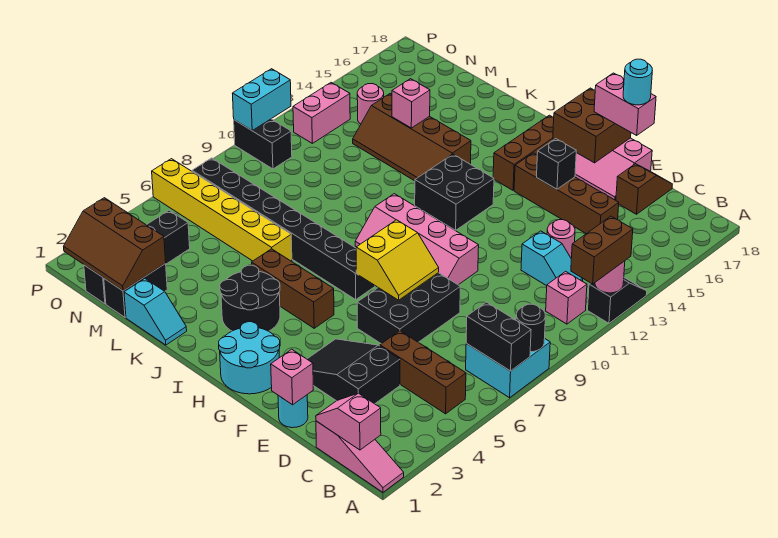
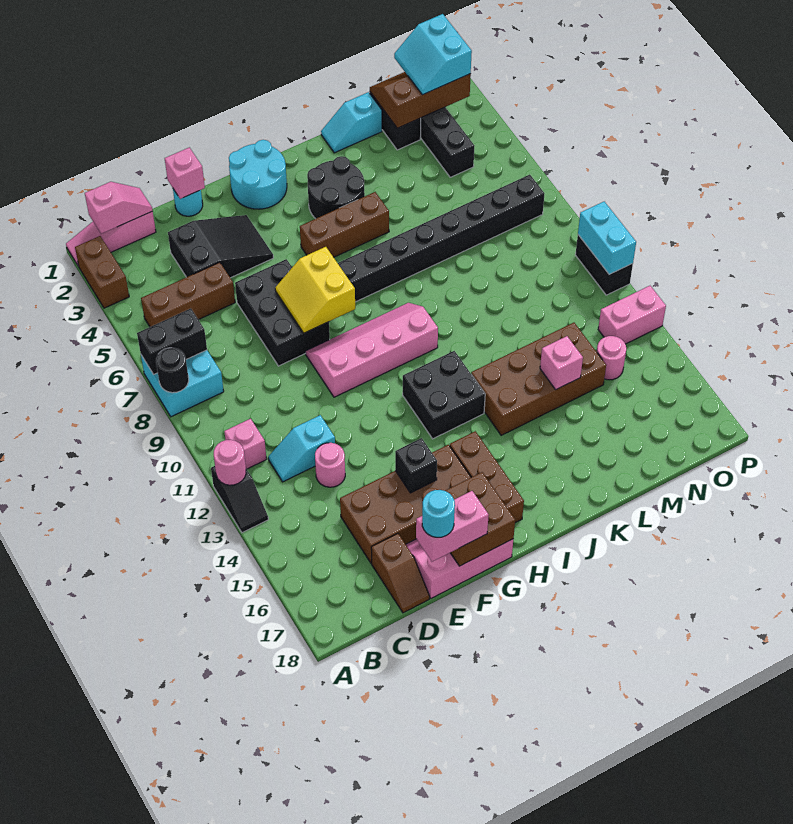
brown brick A11:A12 level 3 -> brown brick A2:A3 level 1
brown brick D15:G15 level 1 -> brown brick D15:G16 level 1
brown slope J13:M14 level 1 top 14 -> brown brick J13:M14 level 1
yellow brick K6:P6 level 1 -> none
none -> cyan slope N1:O2 level 3 top O
black brick O10:P10 level 1 -> black brick P10:P11 level 1
pink brick O12:O13 level 1 -> pink brick O13:P13 level 1

